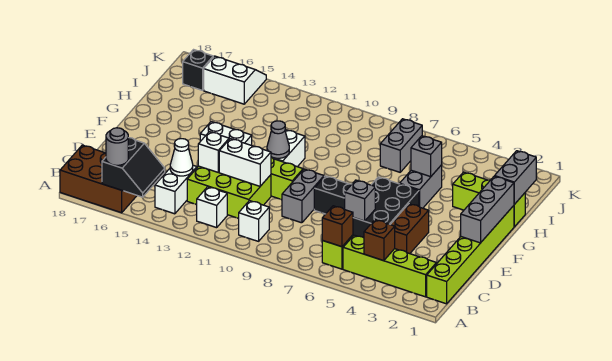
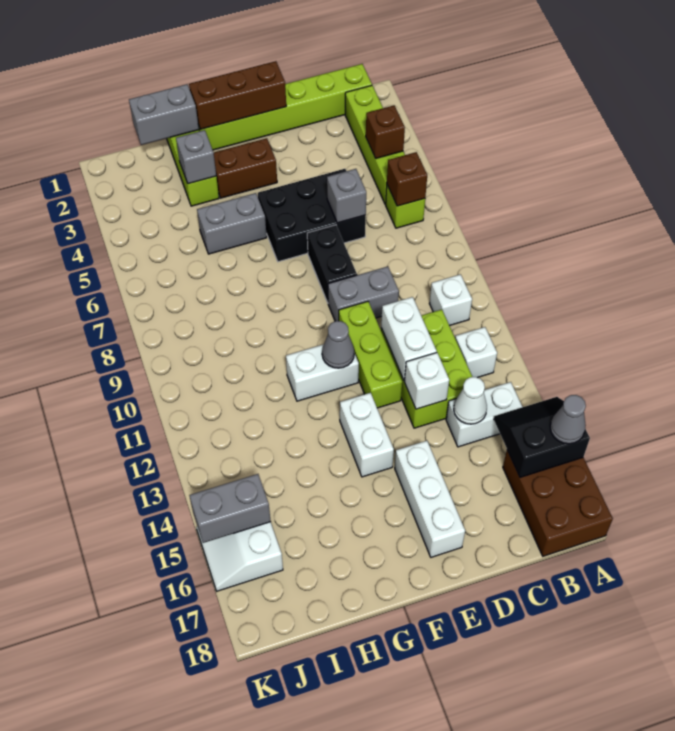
grey round brick A16 level 3 -> grey cone A16 level 3
brown brick D4:E4 level 1 -> brown brick F3:G3 level 1
grey brick E1:G1 level 2 -> brown brick E1:G1 level 2
none -> white brick E15:E17 level 1
grey brick H5 level 2 -> grey brick H3 level 2
grey brick I7:J7 level 1 -> grey brick J15:K15 level 2
black brick J17 level 1 -> none

